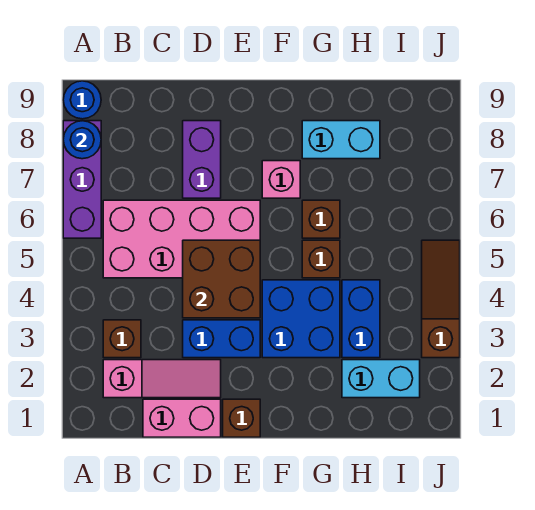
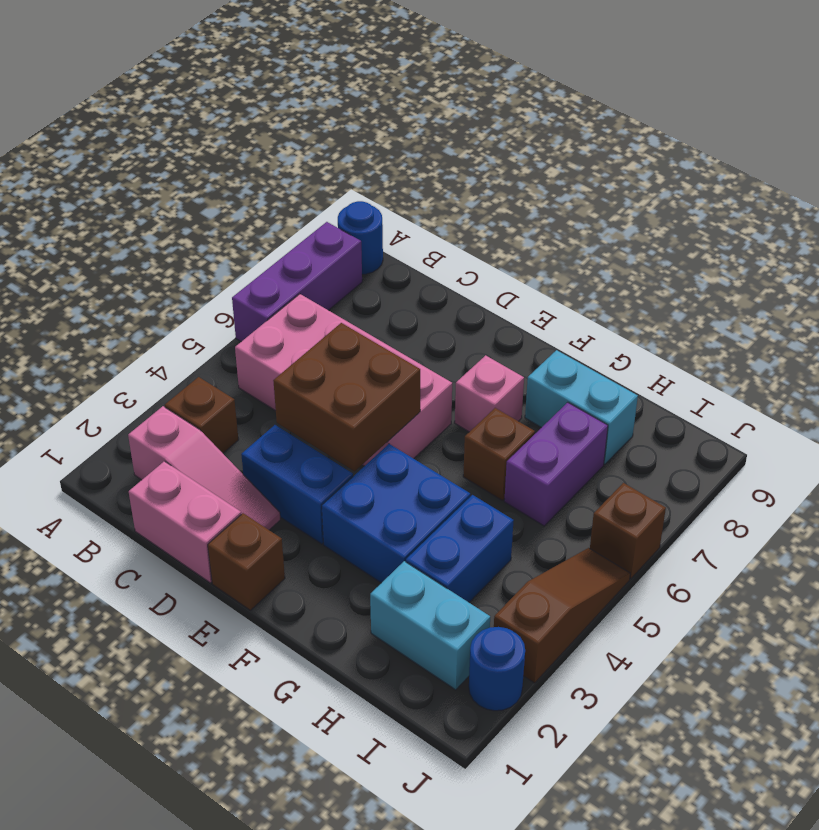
blue round brick A8 level 2 -> blue round brick J2 level 1
purple brick D7:D8 level 1 -> purple brick H6:H7 level 1
brown brick G5 level 1 -> brown brick J6 level 1

